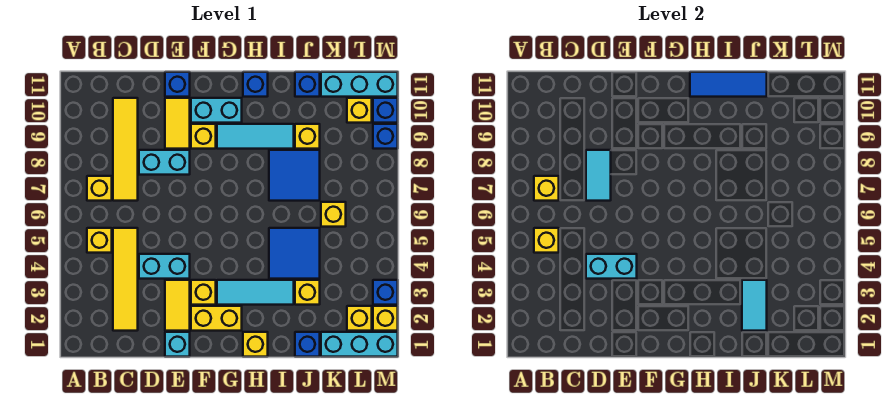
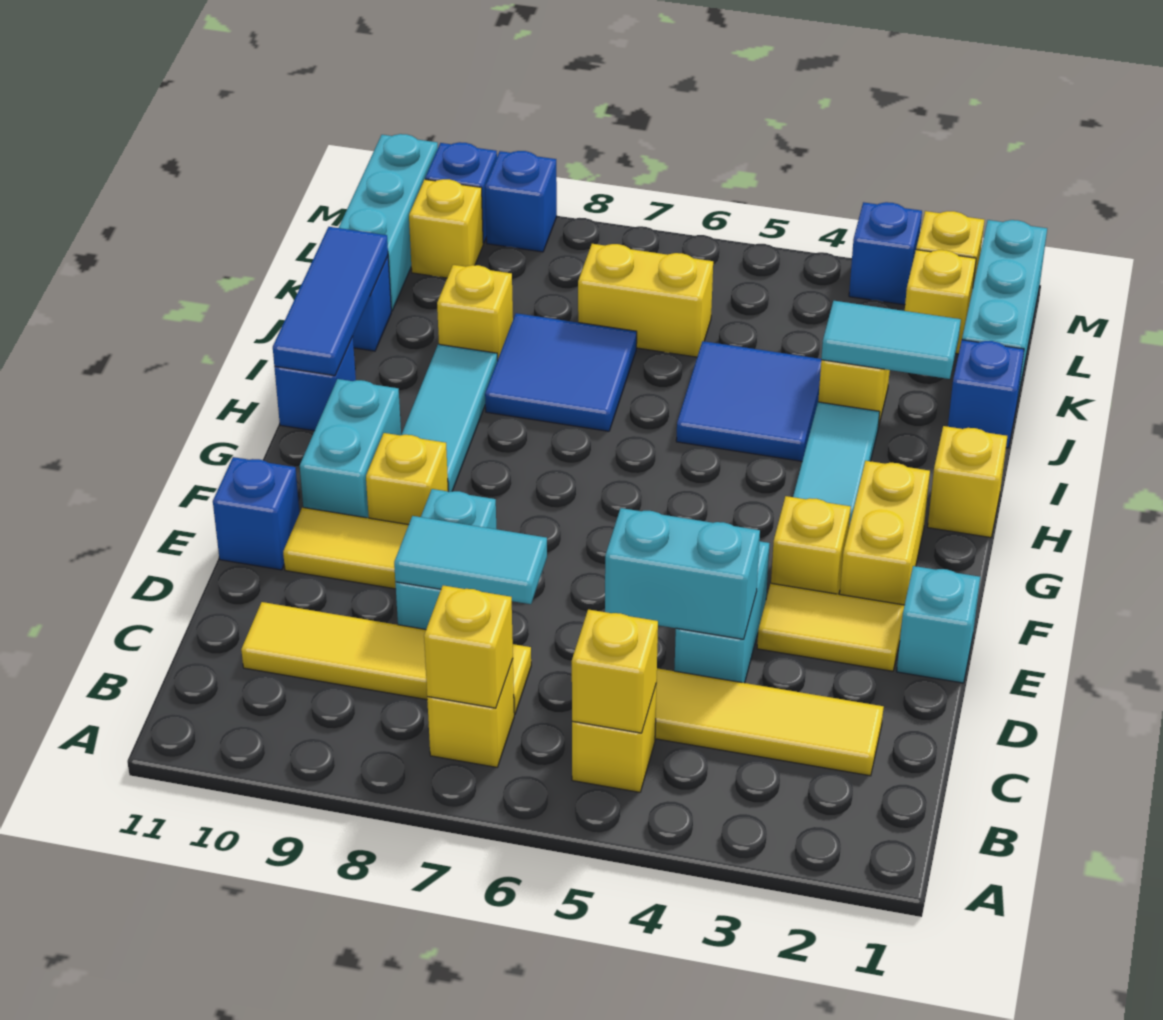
cyan brick D4:E4 level 2 -> cyan brick D4:D5 level 2
yellow brick K6 level 1 -> yellow brick K6:K7 level 1

